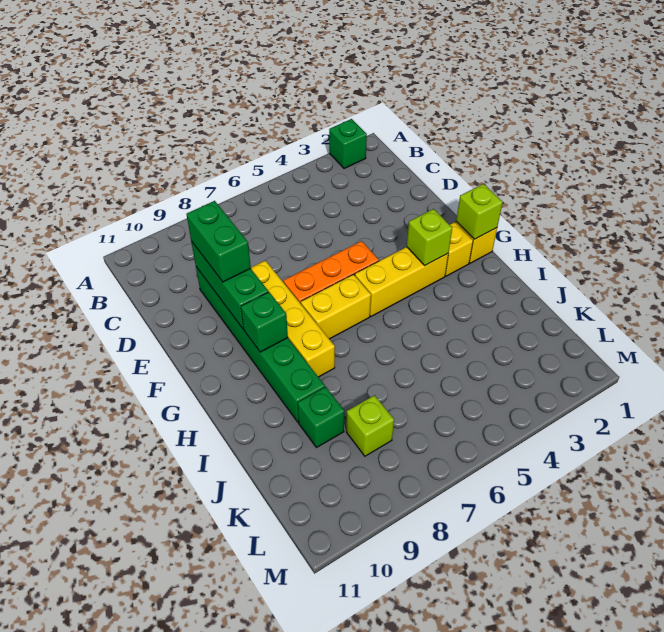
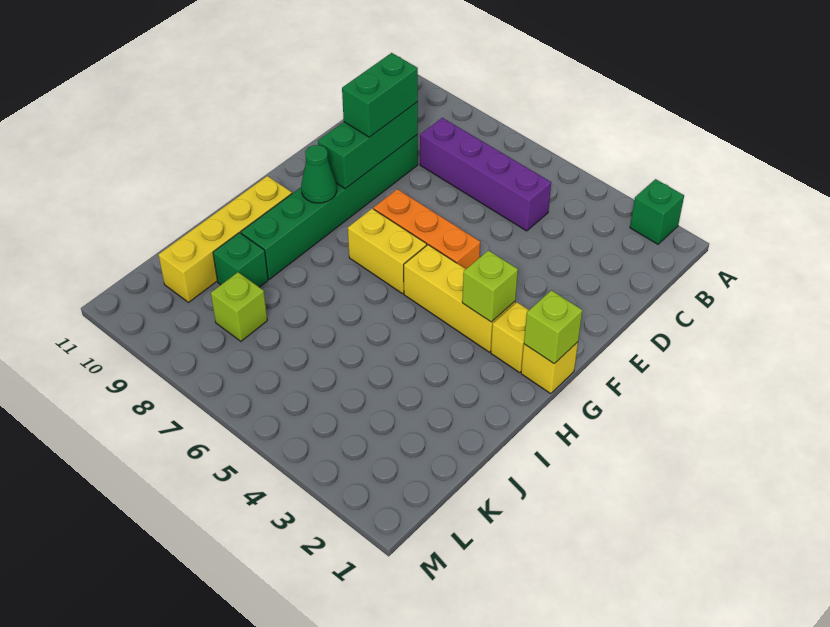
none -> purple brick C5:C8 level 1
yellow brick E8:H8 level 1 -> yellow brick H10:K10 level 1
green brick G9 level 2 -> green cone G9 level 2

